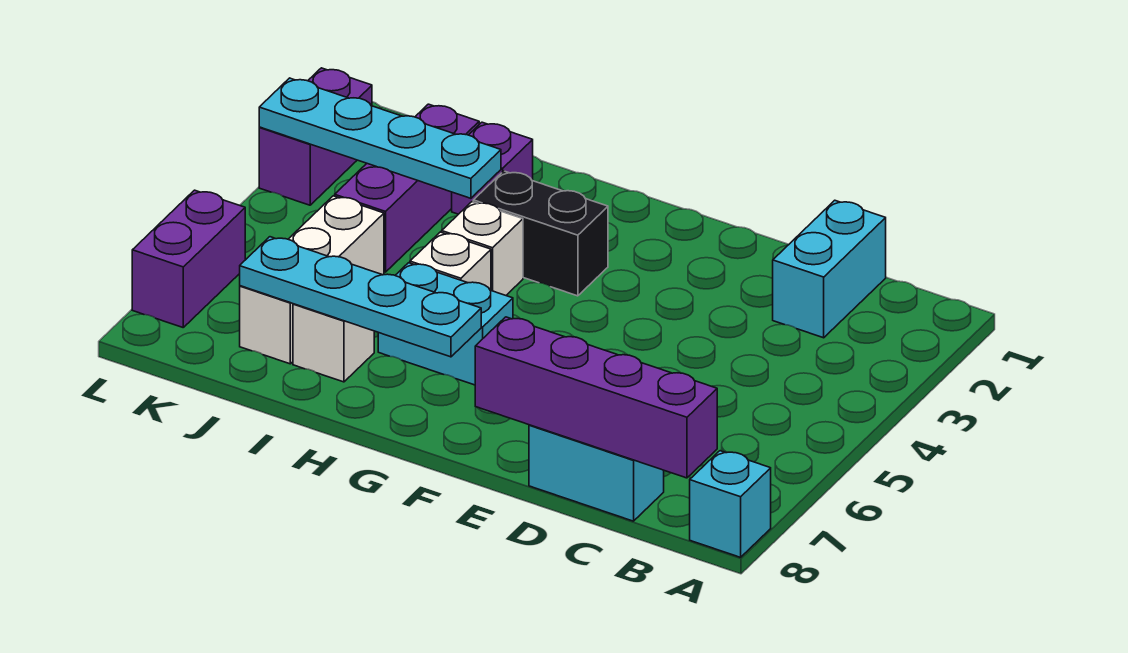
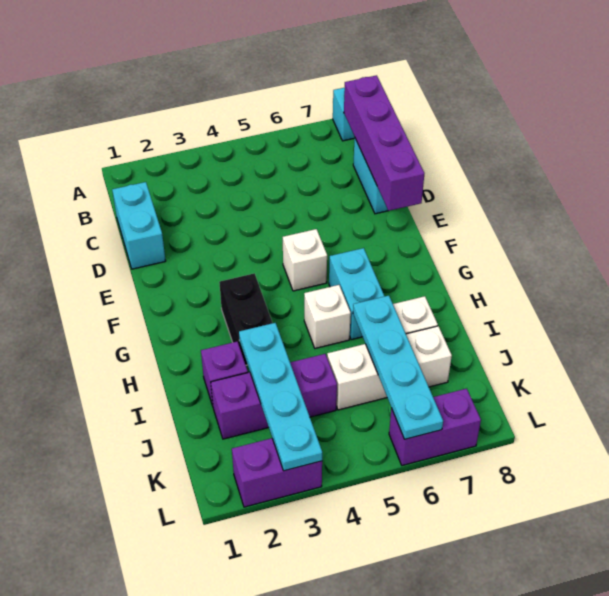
cyan brick C1:C2 level 1 -> cyan brick C1:D1 level 1
cyan plate G7:J7 level 2 -> cyan plate I6:L6 level 2
white brick H4 level 1 -> white brick F5 level 1

